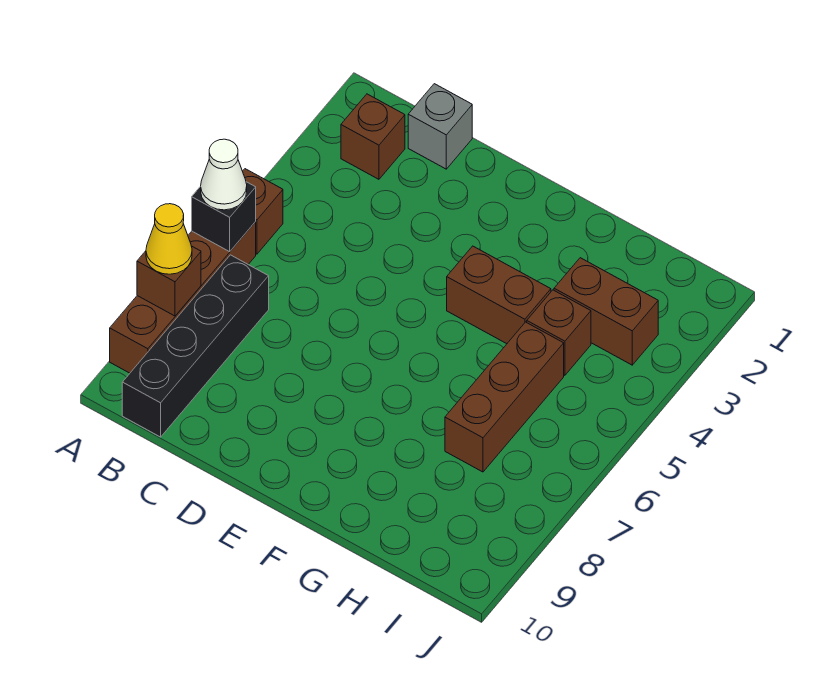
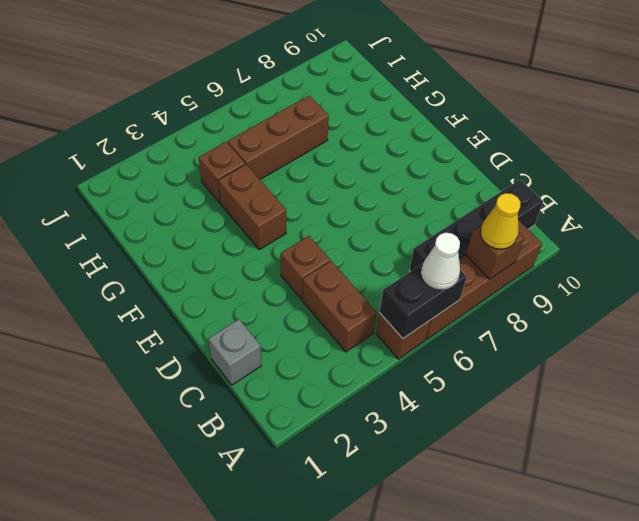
black brick A6 level 2 -> black brick A5:A6 level 2
brown brick B2 level 1 -> brown brick D4 level 1
brown brick H3:I3 level 1 -> brown brick B4:C4 level 1

